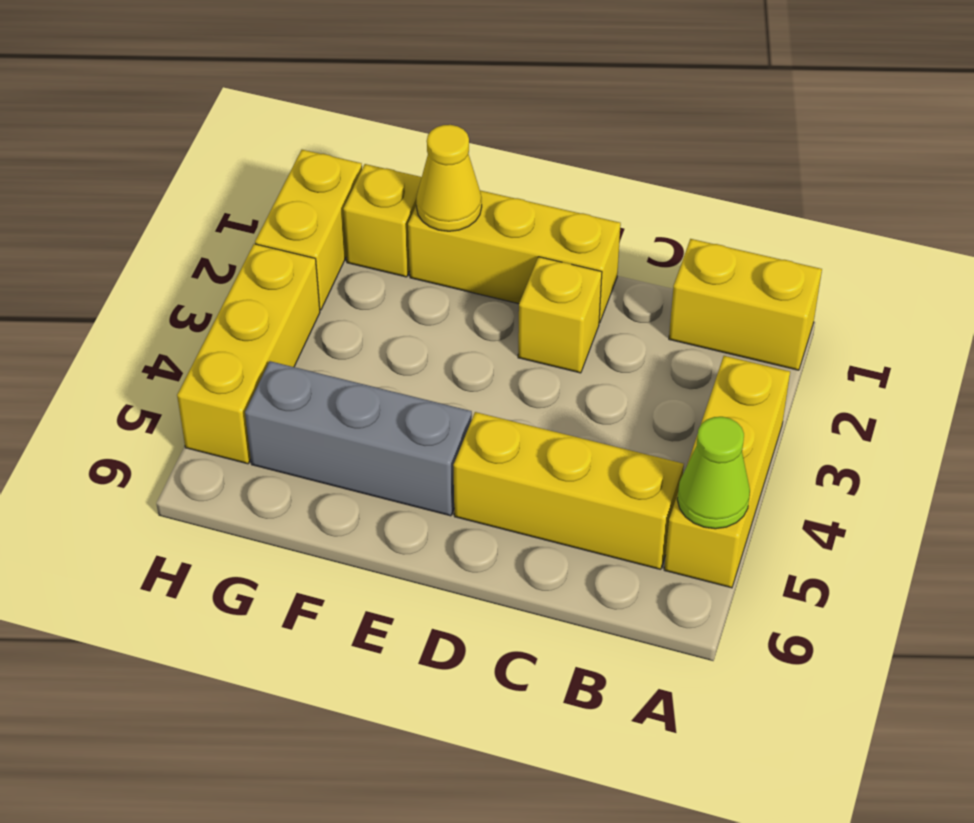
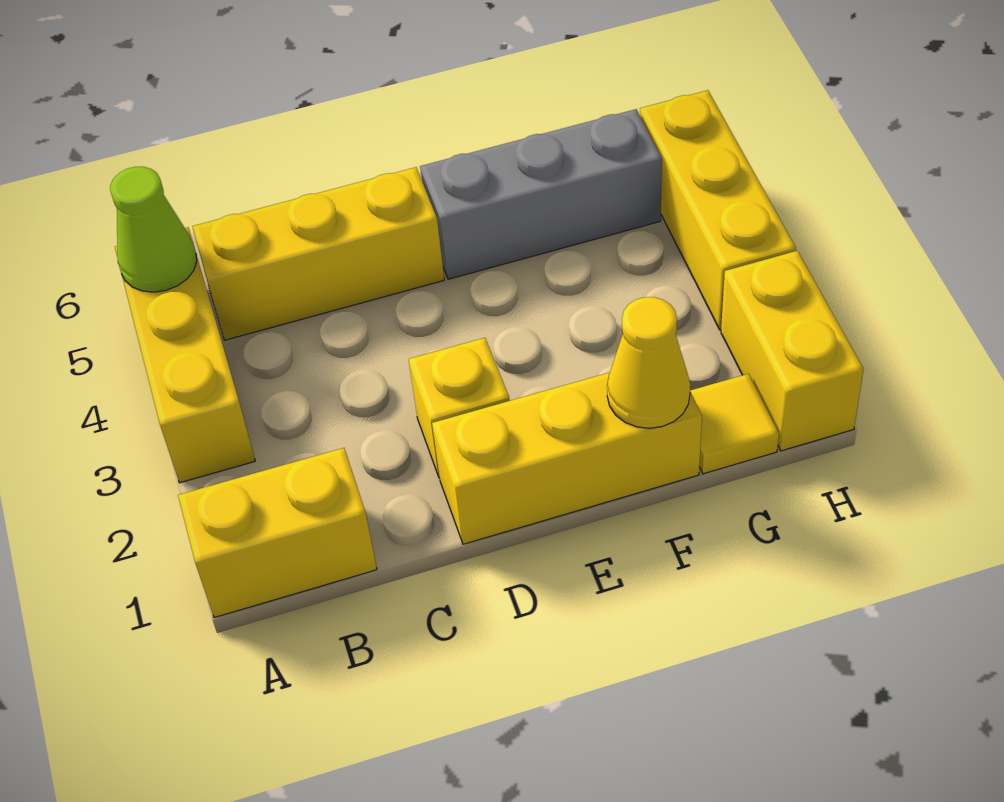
yellow brick G1 level 1 -> yellow tile G1 level 1

